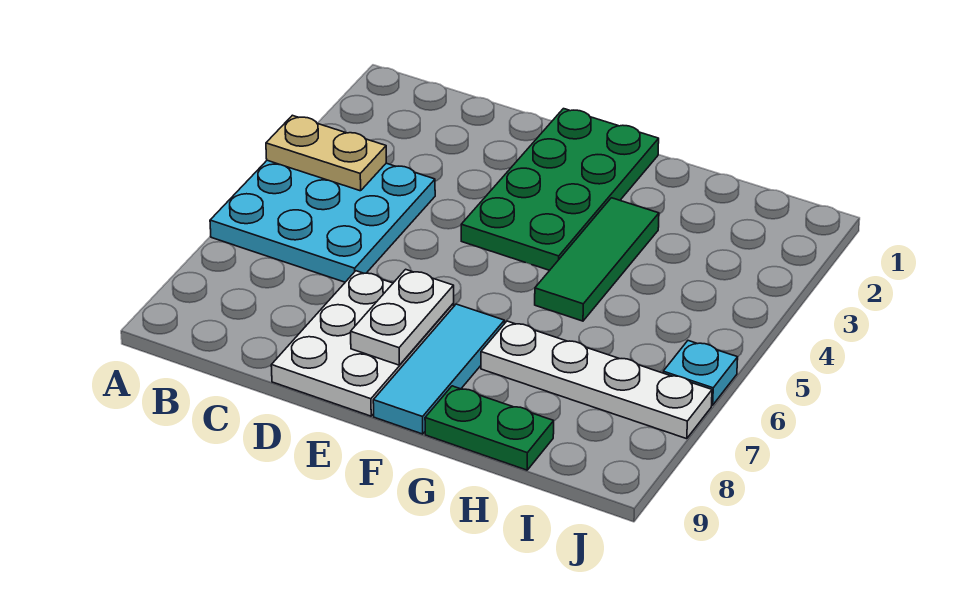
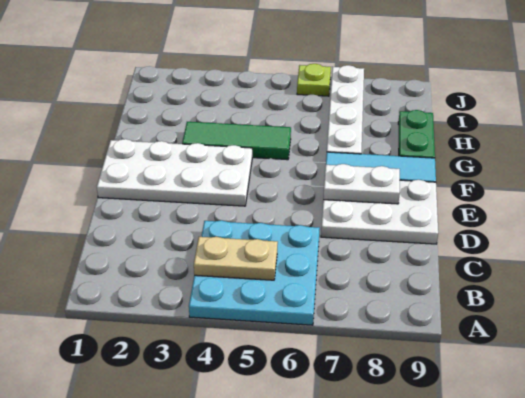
tan plate A4:B4 level 2 -> tan plate B4:B5 level 2
green plate E1:F4 level 1 -> white plate E1:F4 level 1
cyan plate J6 level 1 -> lime plate J6 level 1

